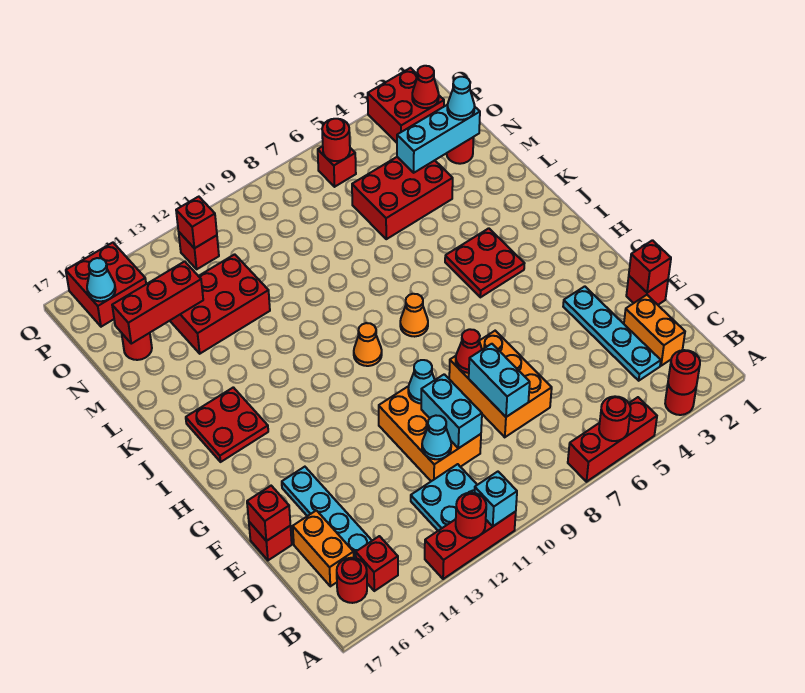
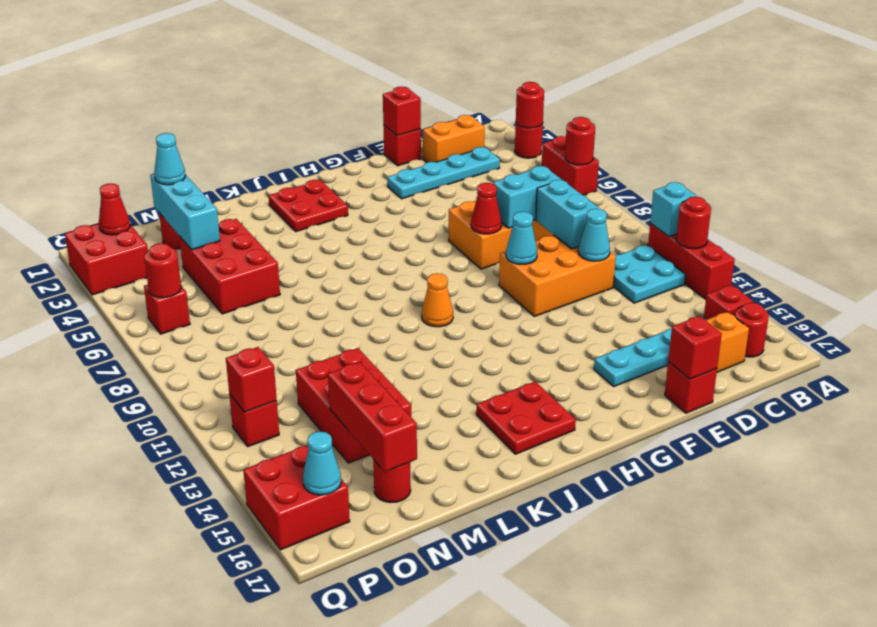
red brick A5:A7 level 1 -> red brick A5:A6 level 1
cyan brick D10:E10 level 2 -> cyan brick D9:D10 level 2
red plate I4:J5 level 1 -> red plate I2:J3 level 1
orange cone I8 level 1 -> none

